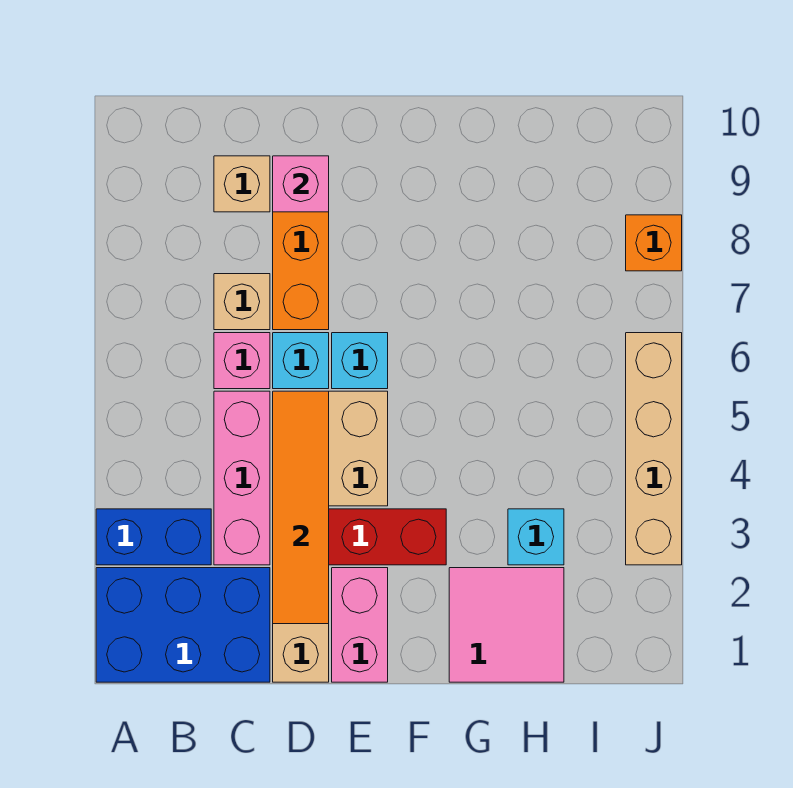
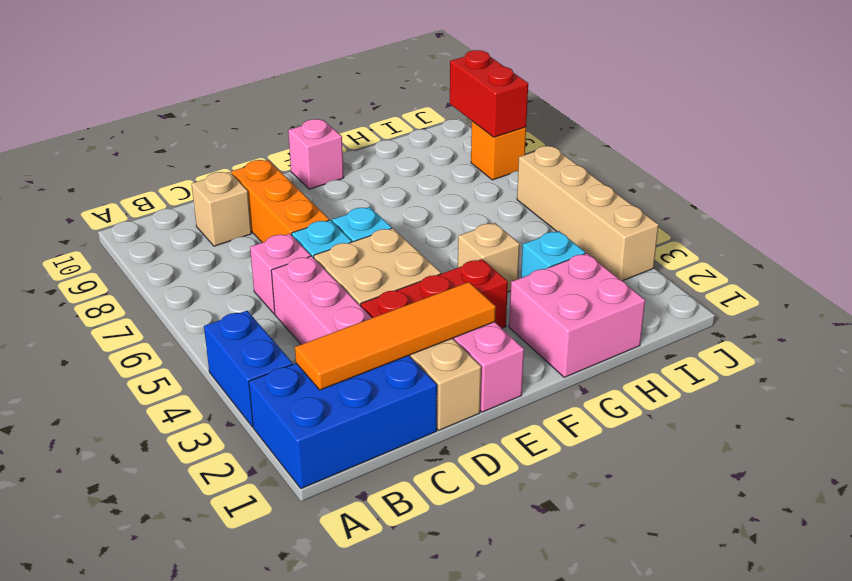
blue brick A3:B3 level 1 -> blue brick A3:A4 level 1
tan brick C7 level 1 -> tan brick G4 level 1
orange tile D2:D5 level 2 -> orange tile B2:E2 level 2
pink brick D9 level 2 -> pink brick F10 level 1
pink tile G1:H2 level 1 -> pink brick G1:H2 level 1
none -> red brick J8:J9 level 2

